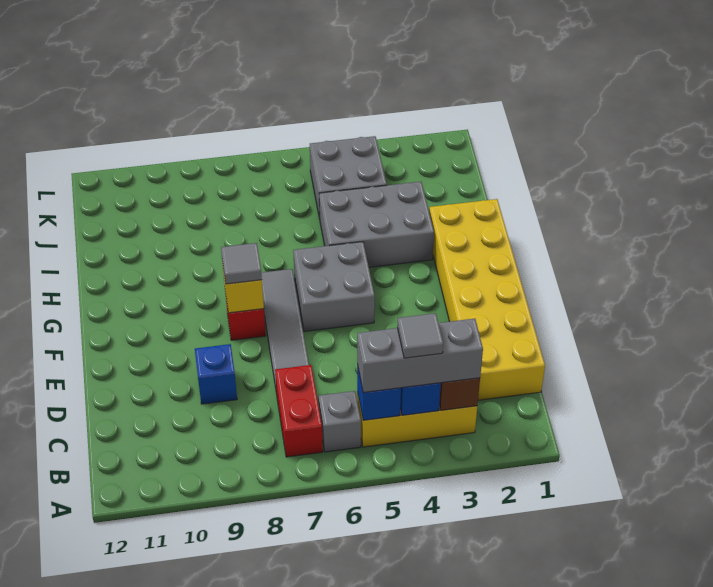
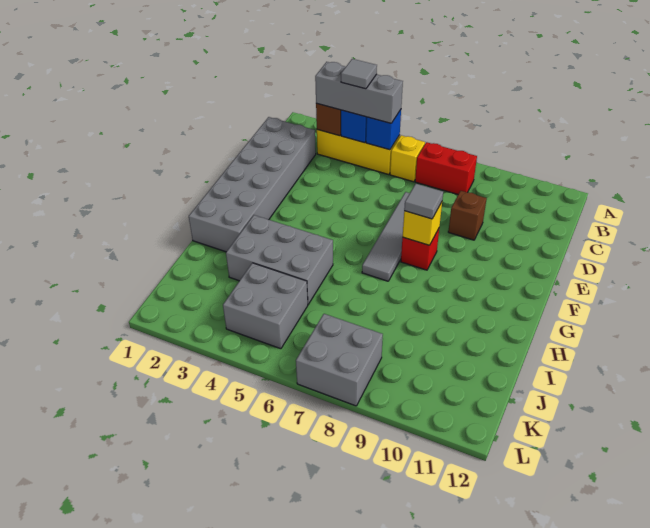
grey brick B6 level 1 -> yellow brick B6 level 1
red brick B7:C7 level 1 -> red brick B7:B8 level 1
yellow brick C1:H2 level 1 -> grey brick C1:H2 level 1
blue brick D9 level 1 -> brown brick D9 level 1
grey brick F5:G6 level 1 -> grey brick K7:L8 level 1

